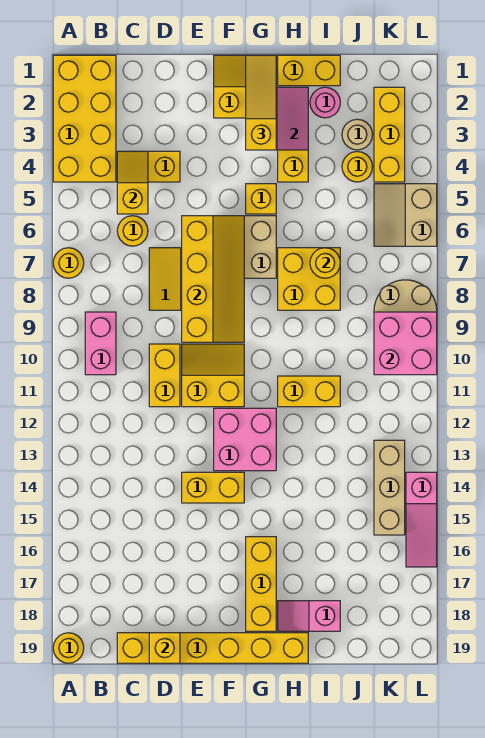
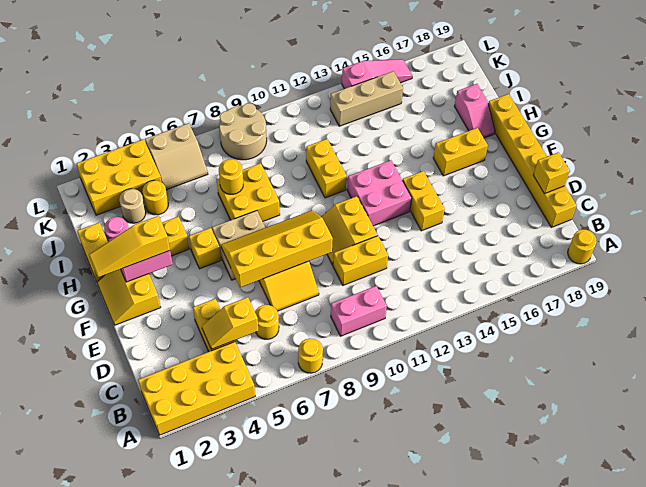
yellow brick G16:G18 level 1 -> yellow brick G16:G17 level 1
yellow brick K2:K4 level 1 -> yellow brick K2:L4 level 1
pink brick K9:L10 level 2 -> none

